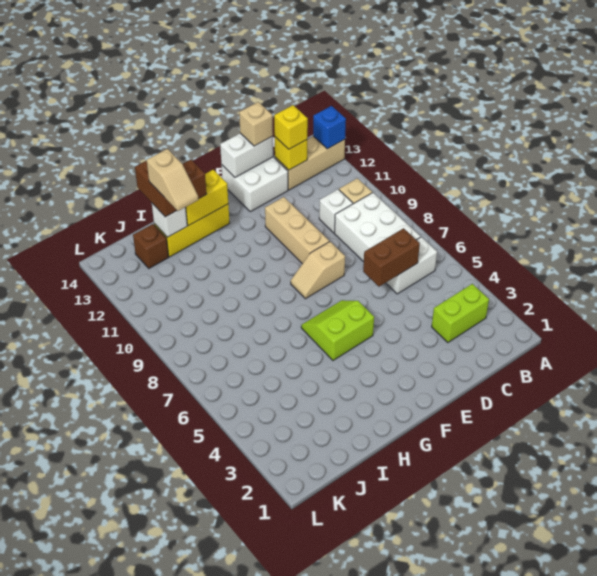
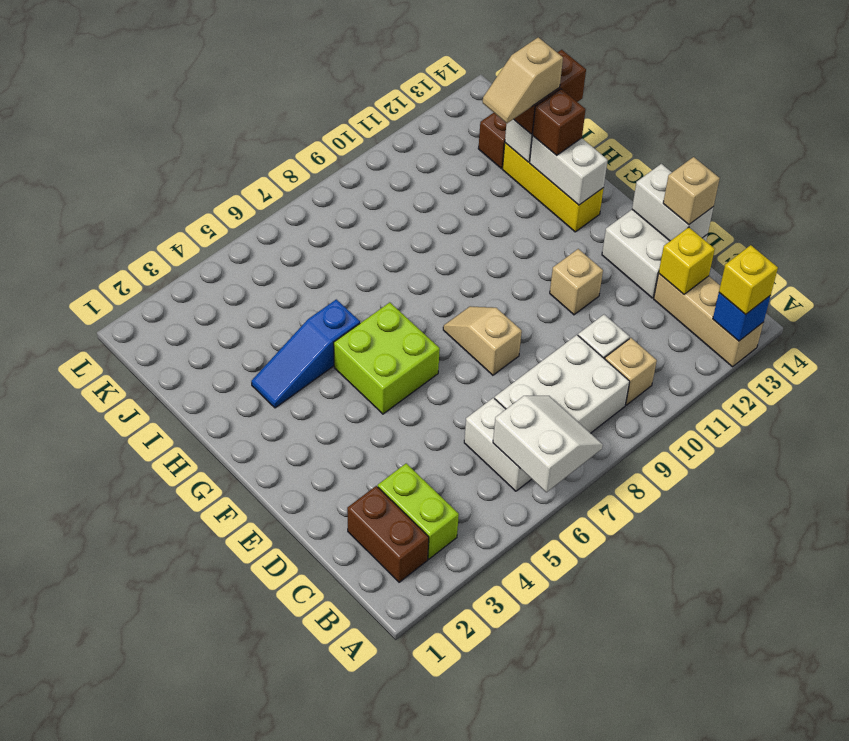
none -> white slope A6:B7 level 2 top 6
brown brick C6:D6 level 2 -> brown brick B2:C2 level 1
yellow brick C13 level 3 -> yellow brick A13 level 3
tan brick E9:E11 level 1 -> tan brick E11 level 1
lime slope F5:G6 level 1 top 5 -> lime brick F5:G6 level 1
yellow brick G13:H13 level 2 -> white brick G13:H13 level 2
none -> blue slope H3:H5 level 1 top 5

